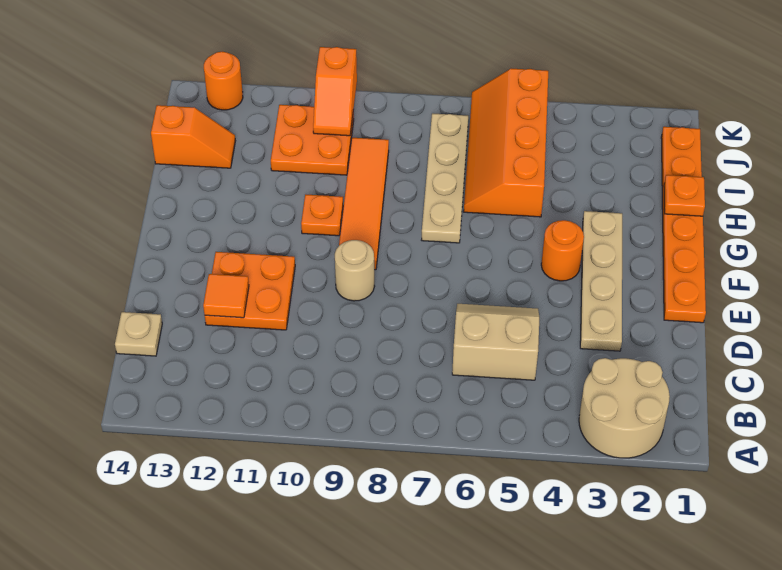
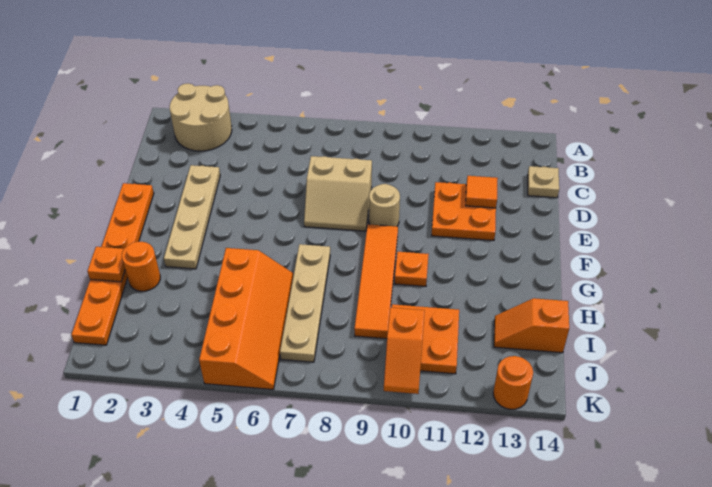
tan slope C5:D6 level 1 top C -> tan slope D7:E8 level 1 top D
orange round brick F4 level 1 -> orange round brick H2 level 1
orange slope J10:K10 level 2 top K -> orange slope J10:K10 level 2 top J

